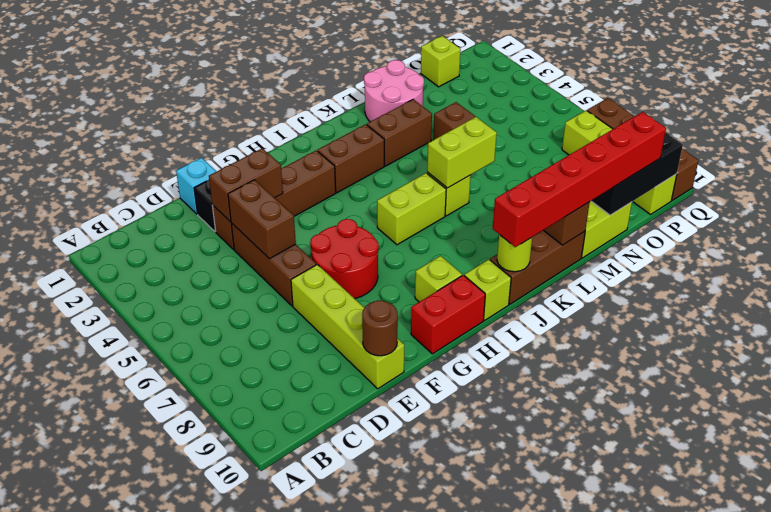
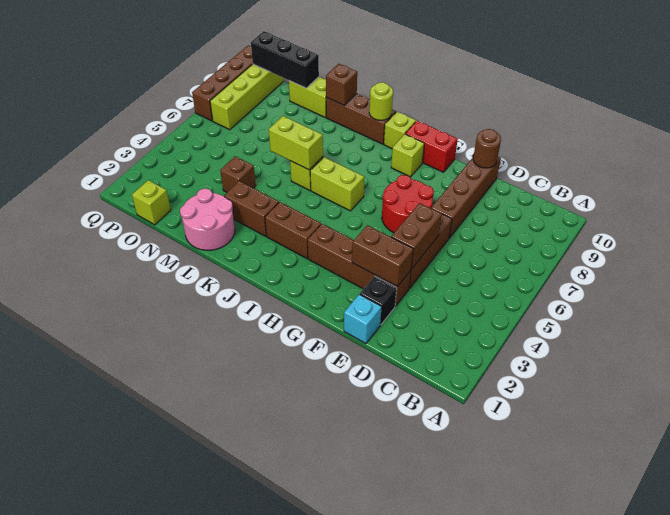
lime brick E7:E10 level 1 -> brown brick E7:E10 level 1
red brick J10:O10 level 3 -> none

